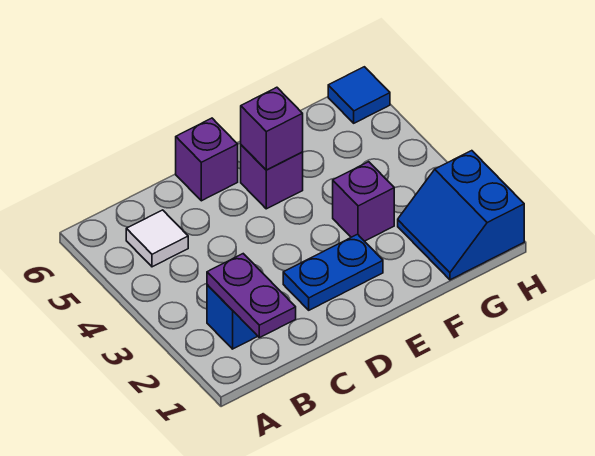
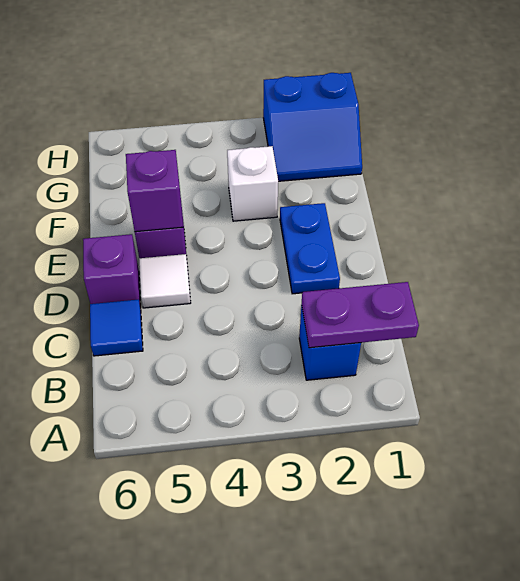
white tile B5 level 1 -> white tile D5 level 1
purple brick F3 level 1 -> white brick F3 level 1
blue tile H6 level 1 -> blue tile C6 level 1

